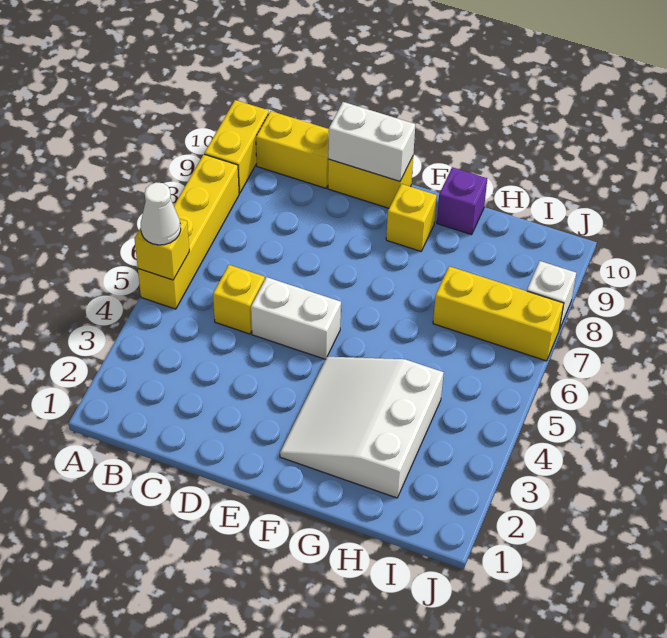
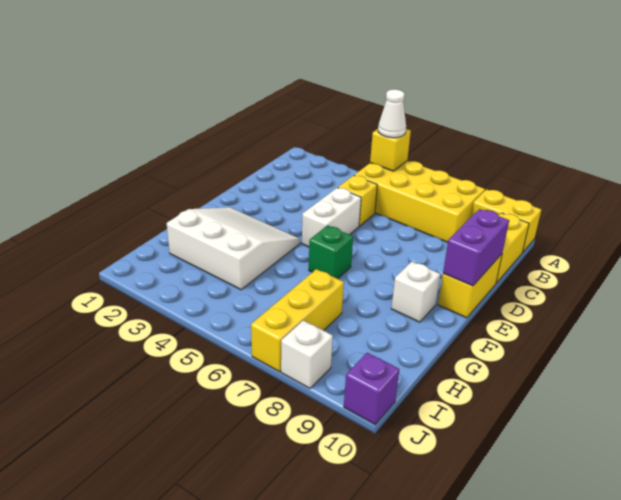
yellow brick A5:A8 level 1 -> yellow brick A5:B8 level 1
white brick D10:E10 level 2 -> purple brick D10:E10 level 2
none -> green brick F6 level 1
yellow brick F9 level 1 -> white brick F9 level 1
purple brick G10 level 1 -> purple brick J10 level 1

